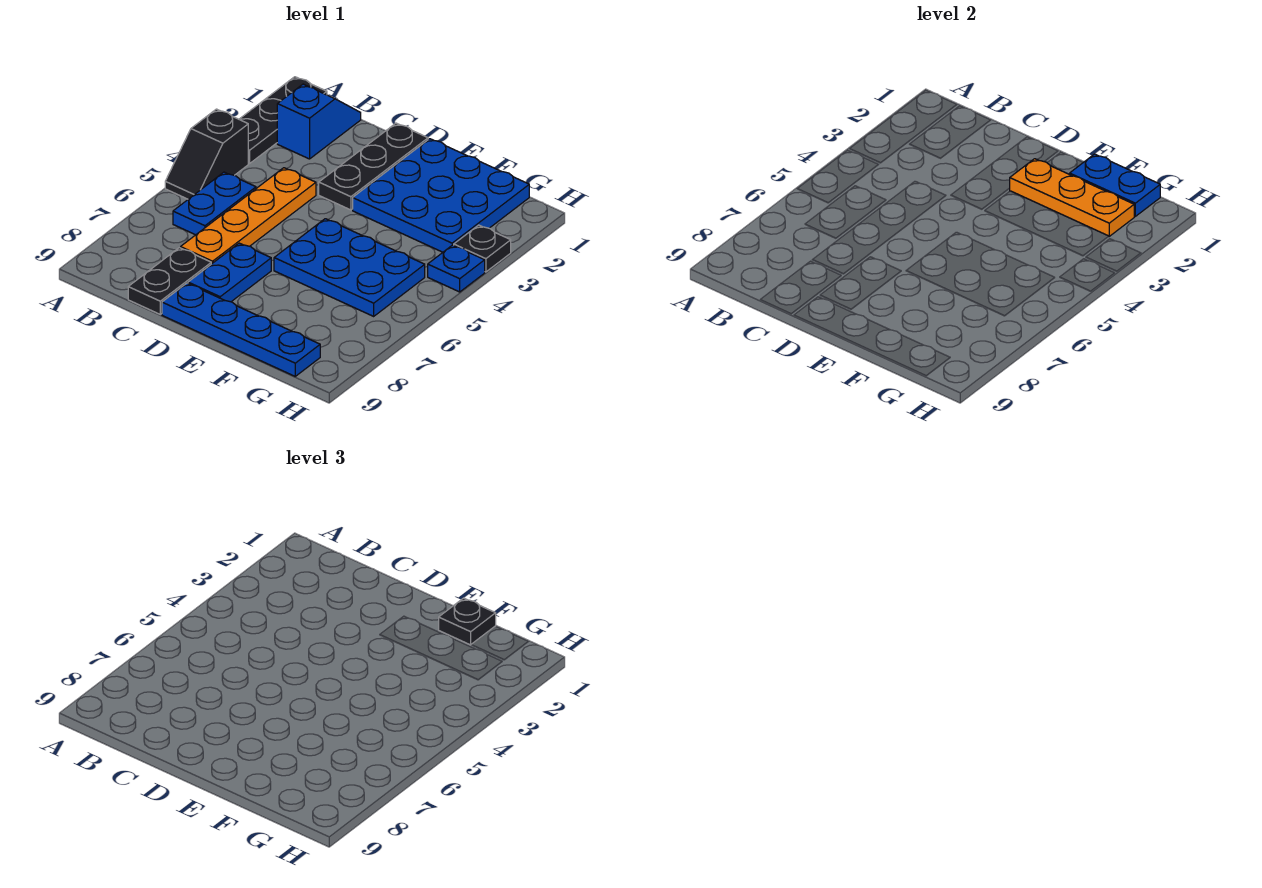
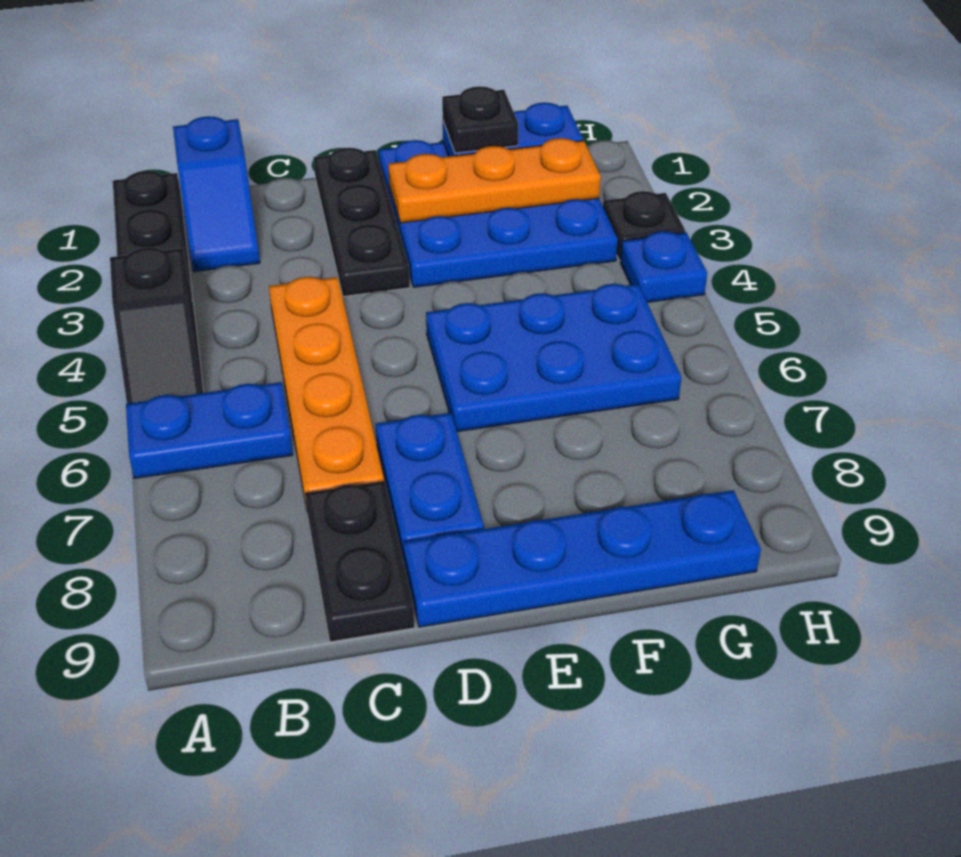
blue slope B1:B2 level 1 top 2 -> blue slope B1:B2 level 1 top 1
blue plate B5:B6 level 1 -> blue plate A6:B6 level 1

